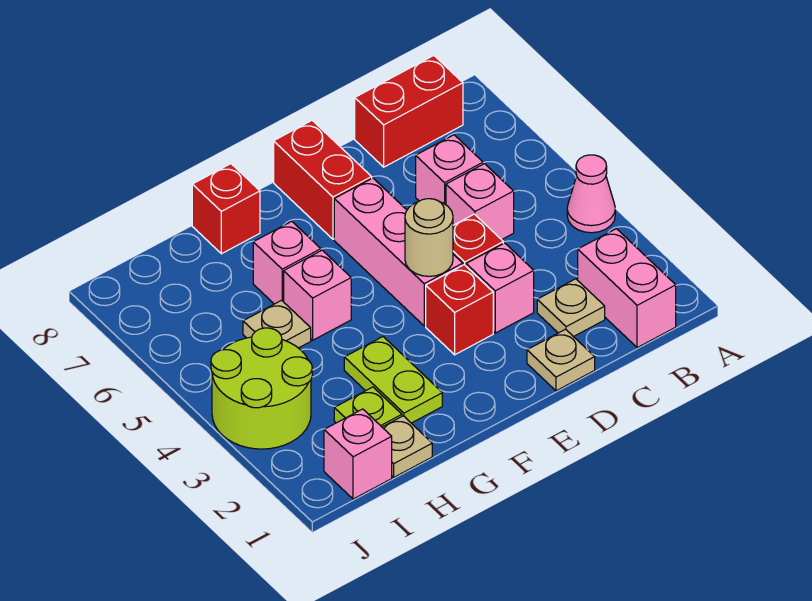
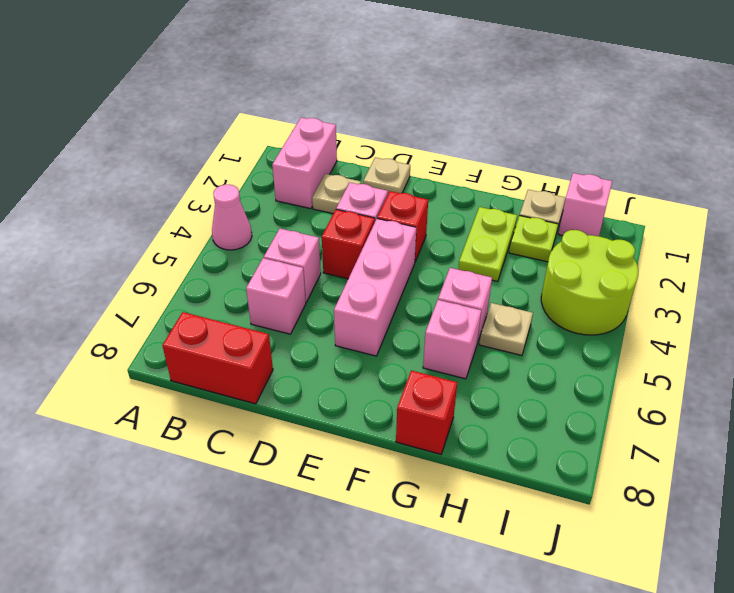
tan round brick E4 level 2 -> none
red brick E7:E8 level 1 -> none

